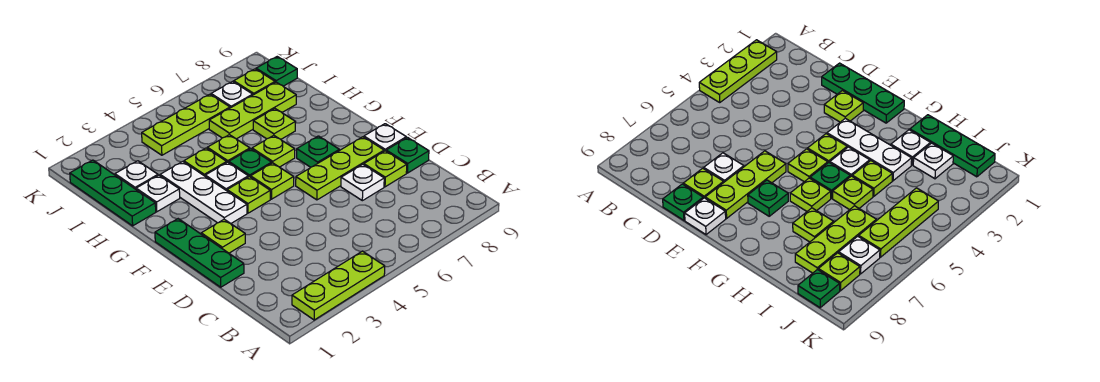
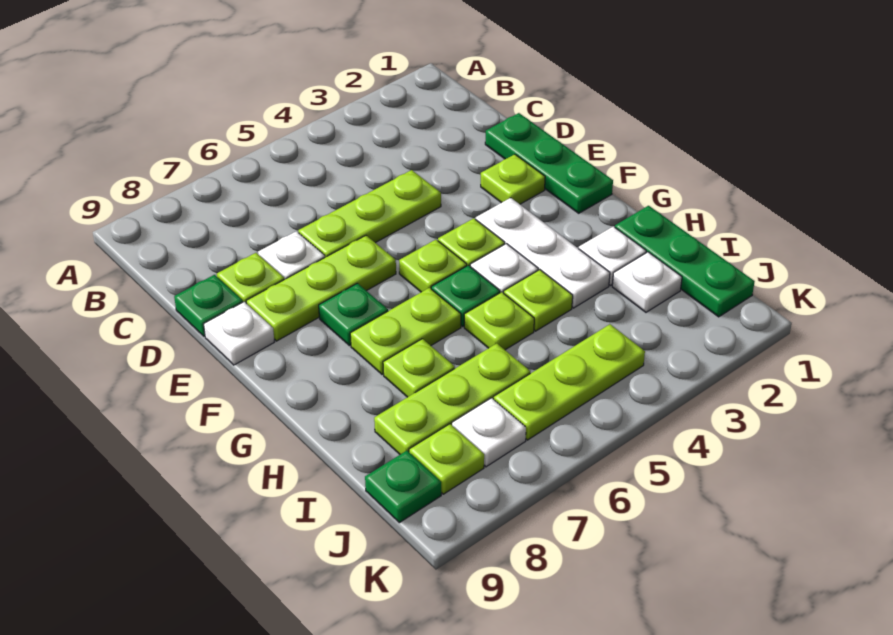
lime plate A2:A4 level 1 -> lime plate D4:D6 level 1
lime plate G6 level 1 -> lime plate G6:G7 level 1

